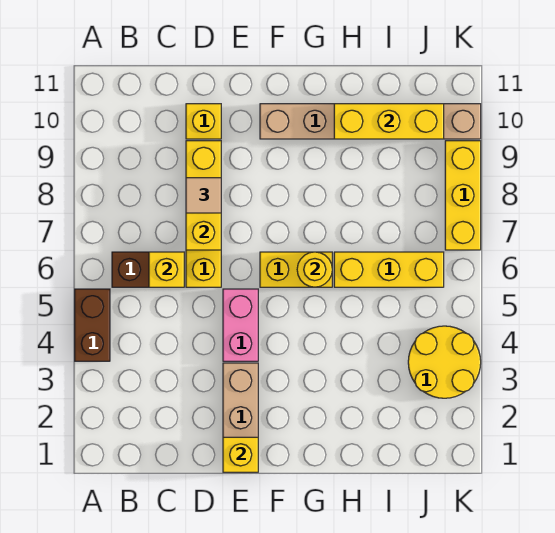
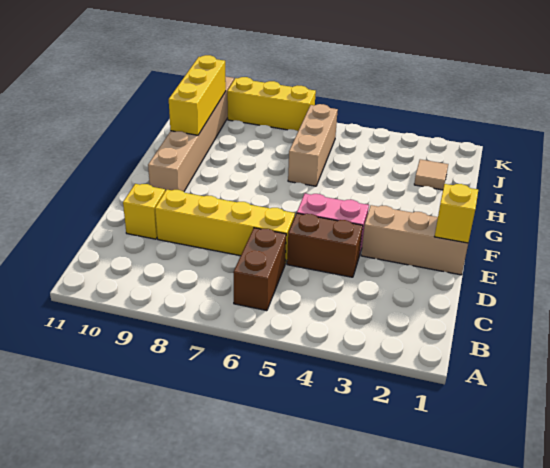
brown brick A4:A5 level 1 -> brown brick D4:D5 level 1
yellow brick C6 level 2 -> none
yellow brick D7:D9 level 2 -> none
tan tile D8 level 3 -> tan tile I2 level 1
yellow brick F6:G6 level 1 -> none
yellow round brick G6 level 2 -> none
yellow brick H6:J6 level 1 -> tan brick H6:J6 level 1
yellow round brick J3:K4 level 1 -> none

